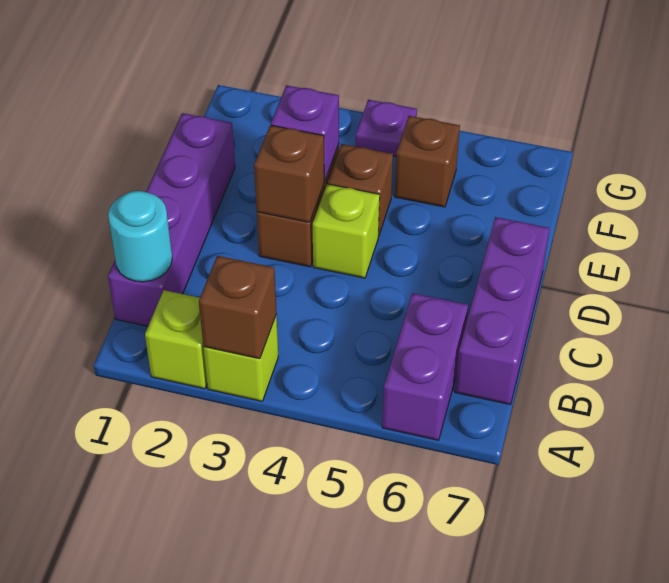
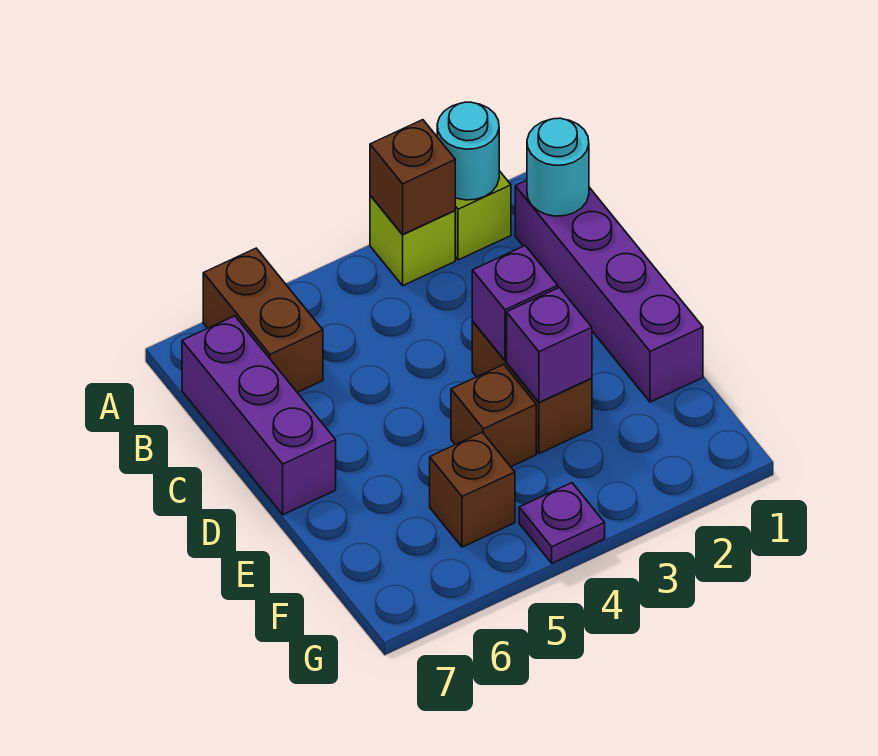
none -> cyan round brick A2 level 2
purple brick A6:B6 level 1 -> brown brick A6:B6 level 1
brown brick D3 level 2 -> purple brick D3 level 2
lime brick D4 level 1 -> none

